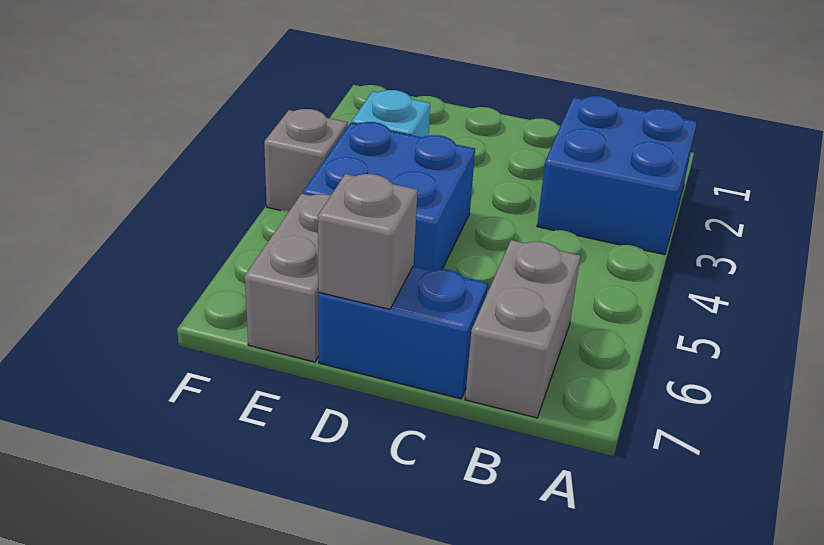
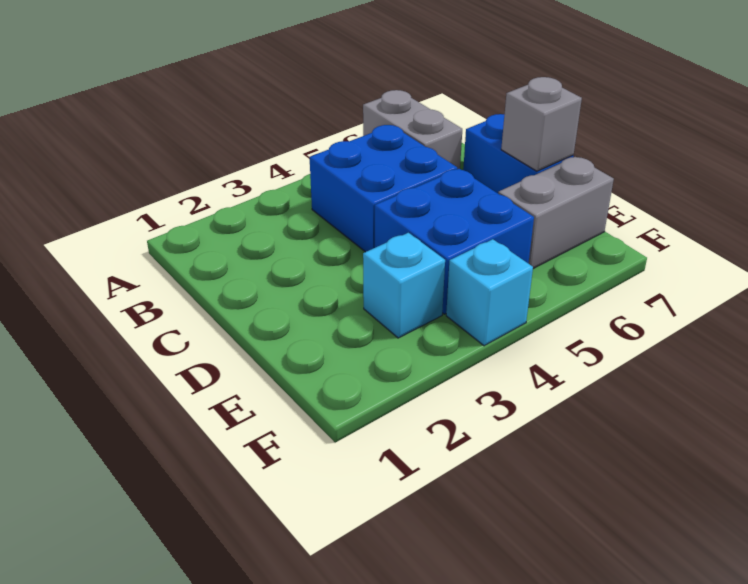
blue brick A2:B3 level 1 -> blue brick B4:C5 level 1
grey brick B6:B7 level 1 -> grey brick A6:B6 level 1
grey brick F4 level 1 -> cyan brick F4 level 1

